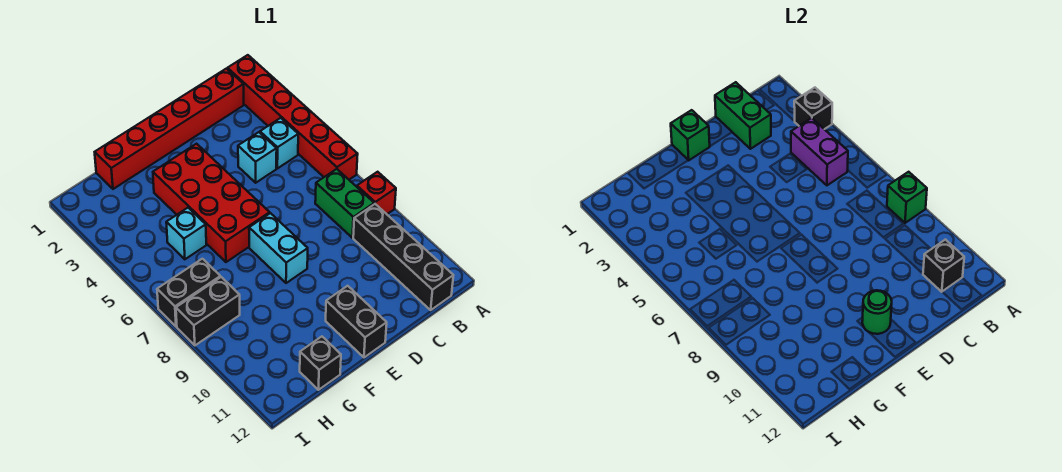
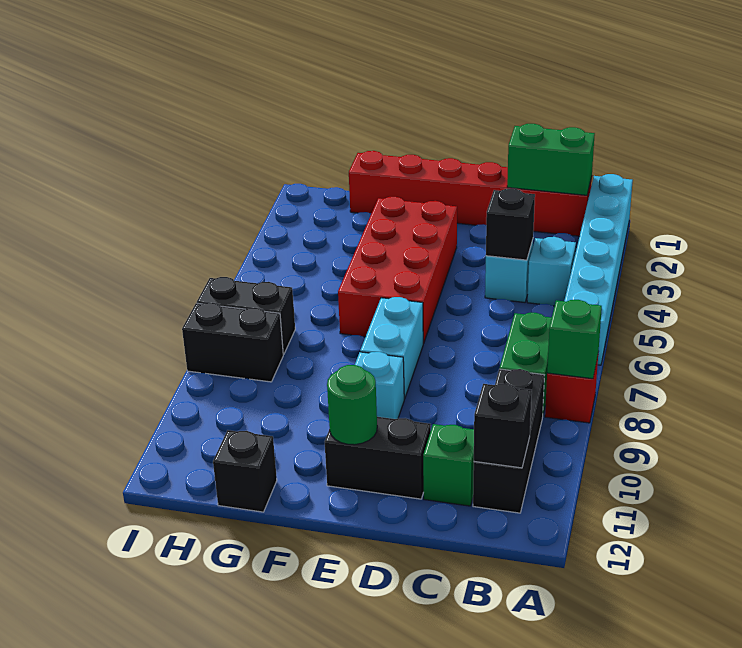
red brick A1:A6 level 1 -> cyan brick A1:A6 level 1
black brick A3 level 2 -> black brick C4 level 2
purple brick B4:B5 level 2 -> none
black brick B9:B12 level 1 -> black brick B9:B11 level 1
green brick C1:C2 level 2 -> green brick B1:C1 level 2
green brick E1 level 2 -> green brick C11 level 1
black brick E11:E12 level 1 -> black brick D11:E11 level 1
cyan brick G5 level 1 -> cyan brick E9 level 1

